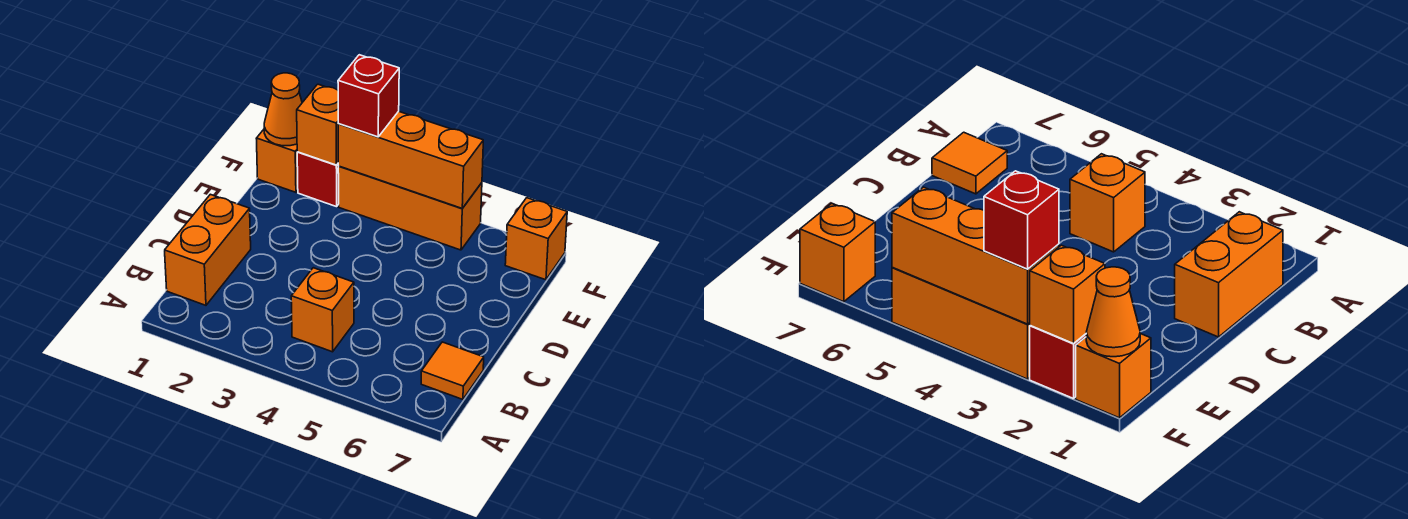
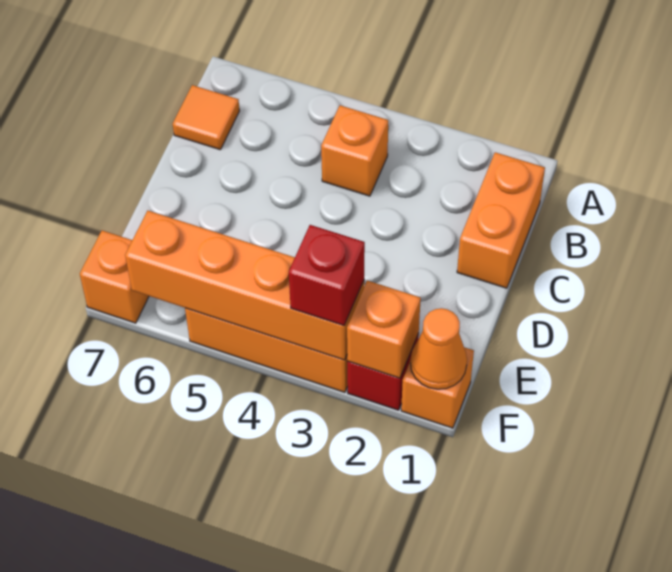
orange brick F3:F5 level 2 -> orange brick F3:F6 level 2

